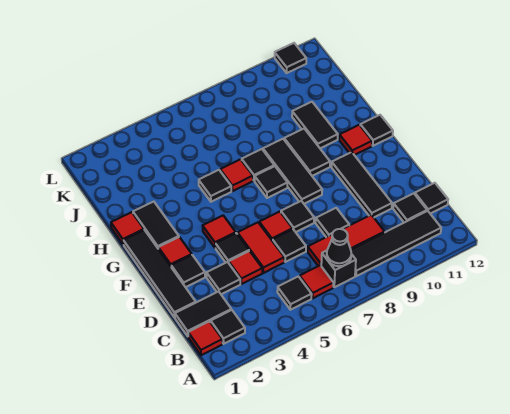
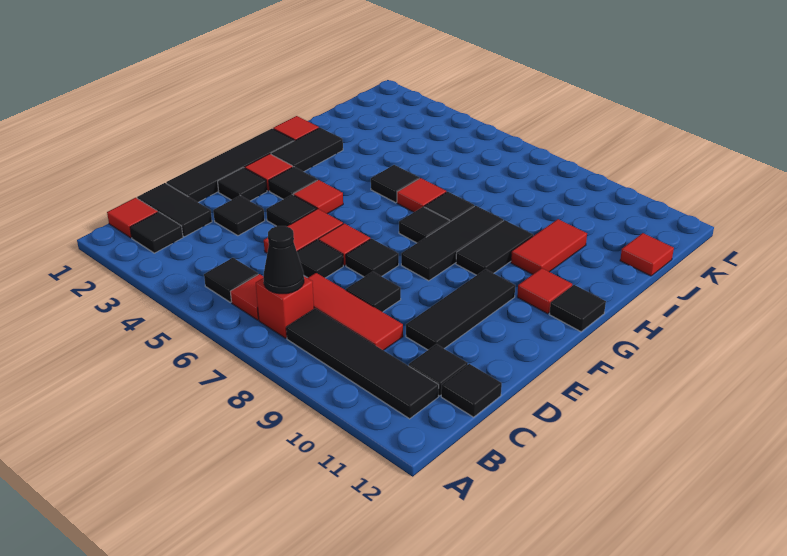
black brick B7 level 1 -> red brick B7 level 1
red tile D4 level 1 -> red tile J12 level 1
black tile H10:I10 level 1 -> red tile H10:I10 level 1
black tile L11 level 1 -> black tile F3 level 1

